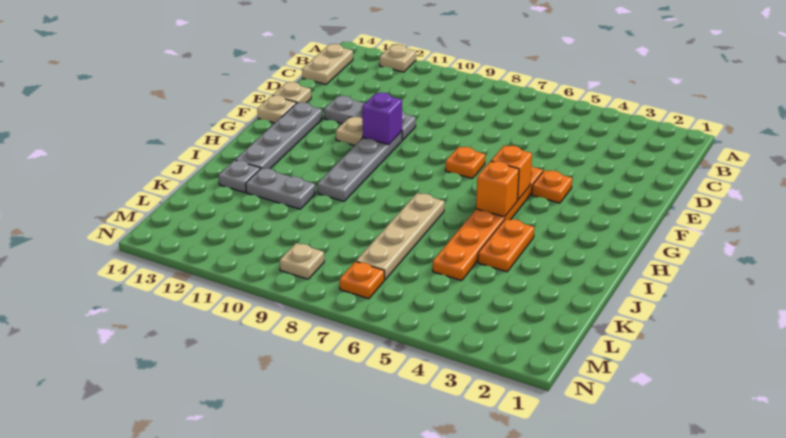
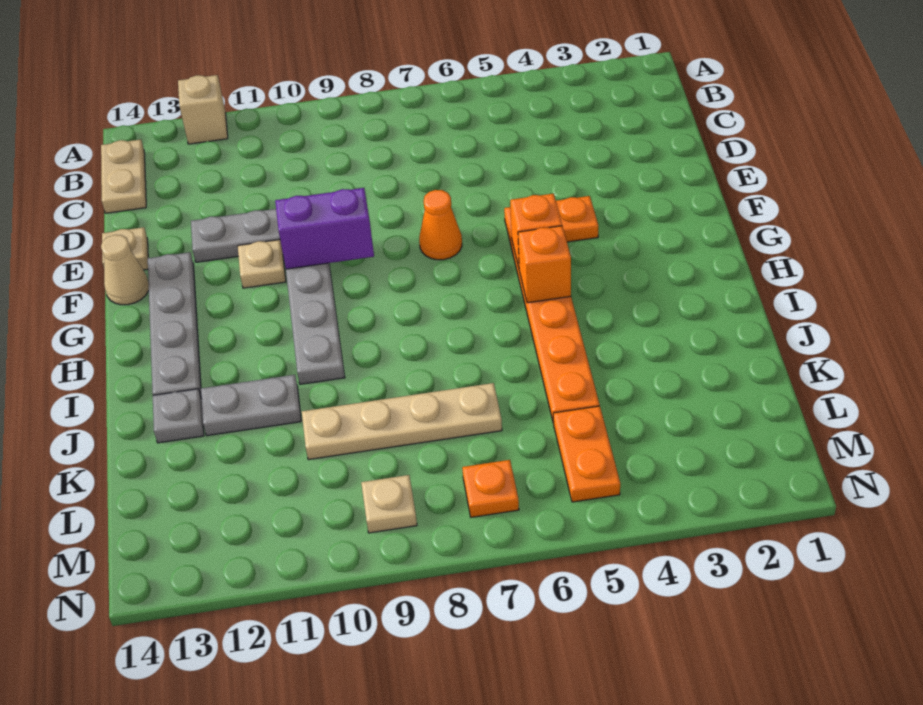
tan plate A12 level 1 -> tan brick A12 level 1
orange plate F7 level 1 -> orange cone F7 level 1
purple brick F10 level 2 -> purple brick F9:F10 level 2
tan plate F14 level 1 -> tan cone F14 level 1
orange plate I4:J4 level 1 -> orange plate L5:M5 level 1
tan plate I7:L7 level 1 -> tan plate K7:K10 level 1

